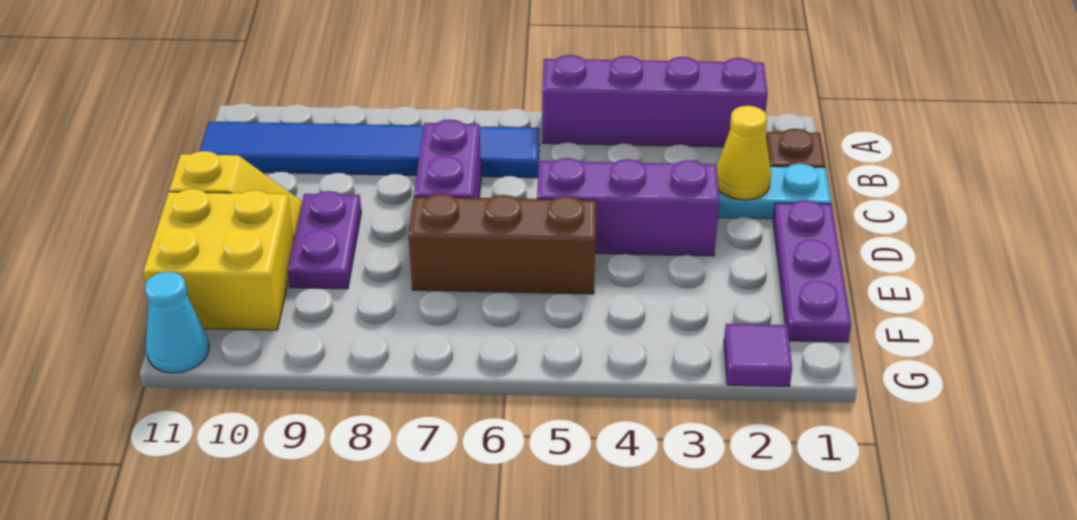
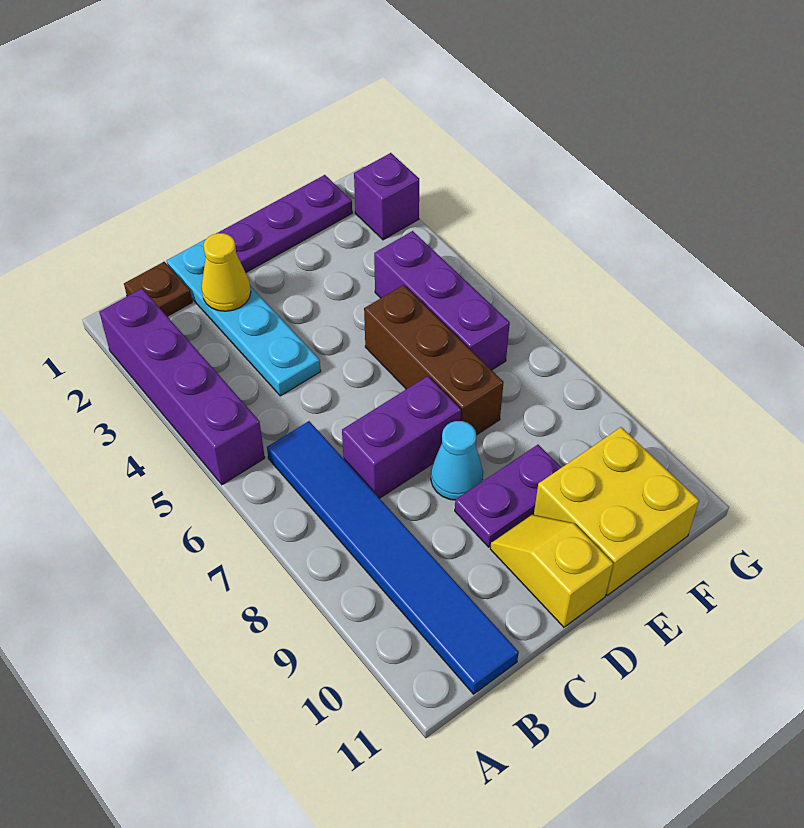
purple brick D3:D5 level 1 -> purple brick F4:F6 level 1
purple tile G2 level 1 -> purple brick G2 level 1
cyan cone G11 level 1 -> cyan cone D8 level 1

